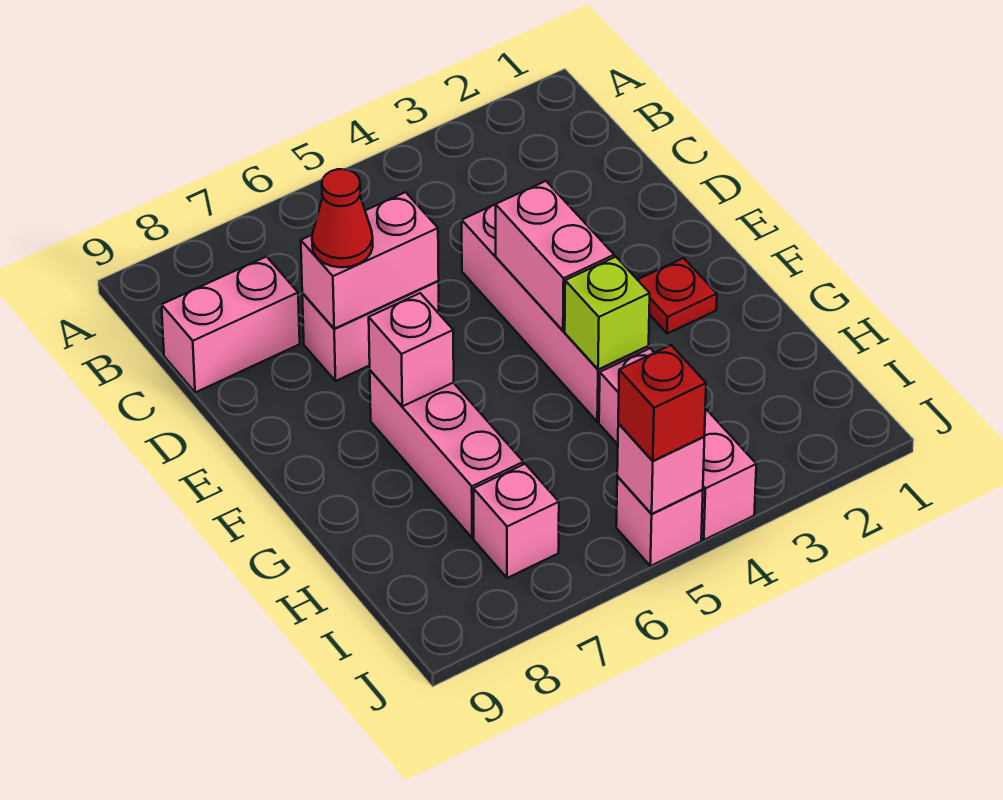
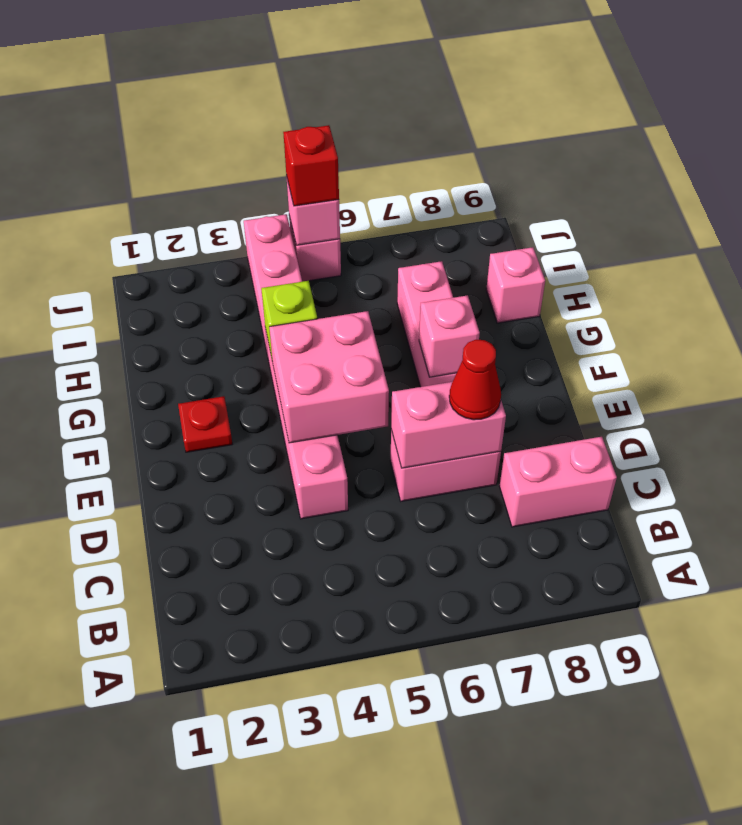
pink brick E4:F4 level 2 -> pink brick E4:F5 level 2
pink brick I7 level 1 -> pink brick H9 level 1

